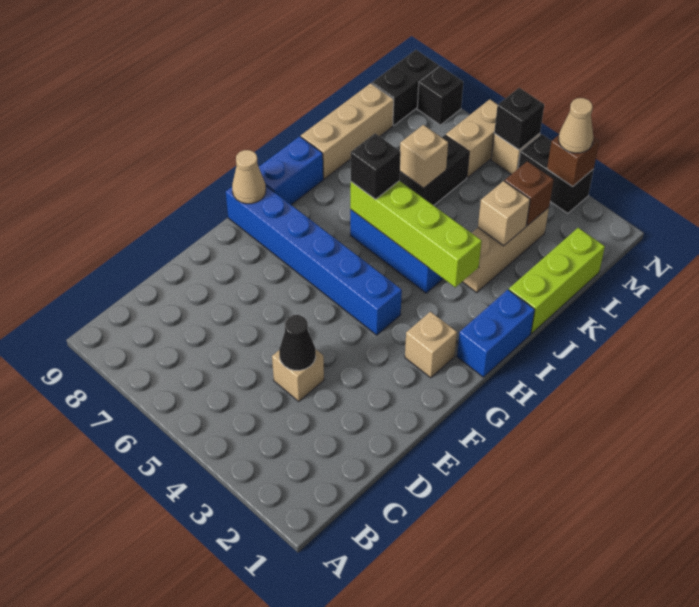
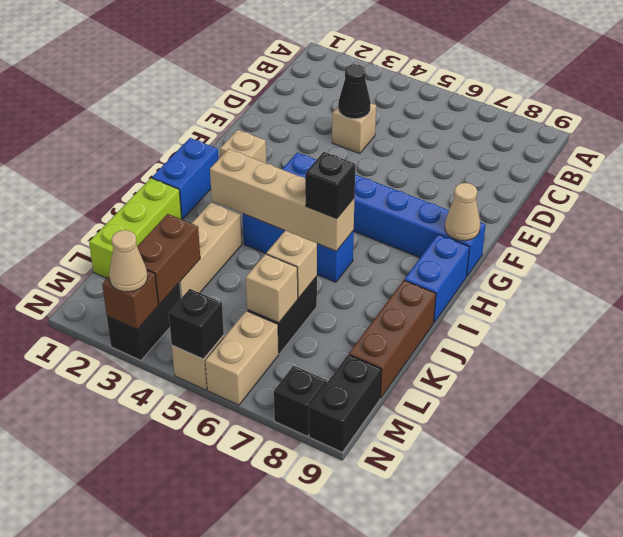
lime brick I3:I6 level 2 -> tan brick I3:I6 level 2
tan brick J9:L9 level 1 -> brown brick J9:L9 level 1
tan brick K3 level 2 -> tan brick L6 level 2
brown brick L3 level 2 -> brown brick L3:M3 level 2
black brick N3:N4 level 1 -> black brick M3:N3 level 1

